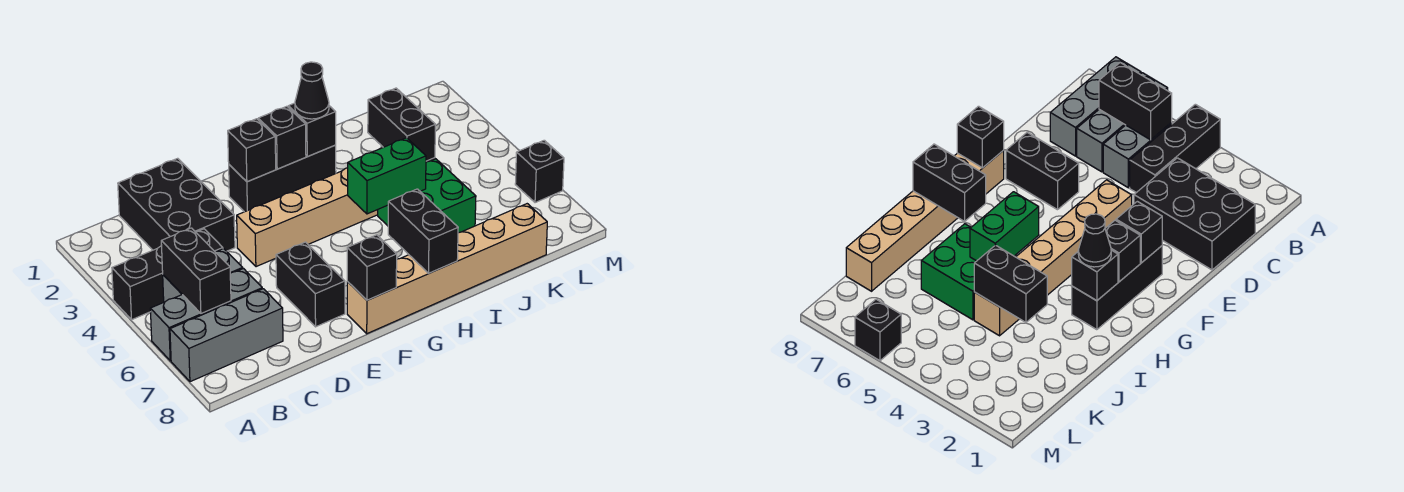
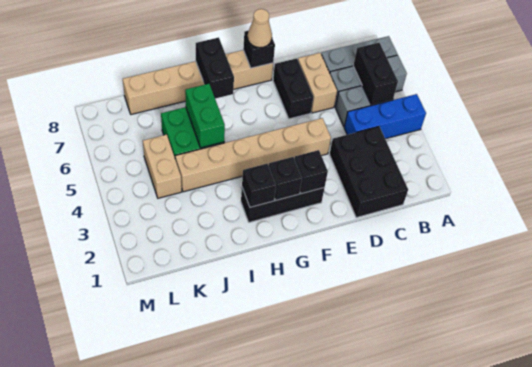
black brick A4:C4 level 1 -> blue brick A4:C4 level 1
none -> tan brick D6:D7 level 1
none -> tan cone F8 level 3
black cone H2 level 3 -> none
green brick H5:I5 level 2 -> green brick I5:I6 level 2
black brick J3:J4 level 2 -> none
none -> tan brick K4:K5 level 1
black brick M6 level 1 -> none

